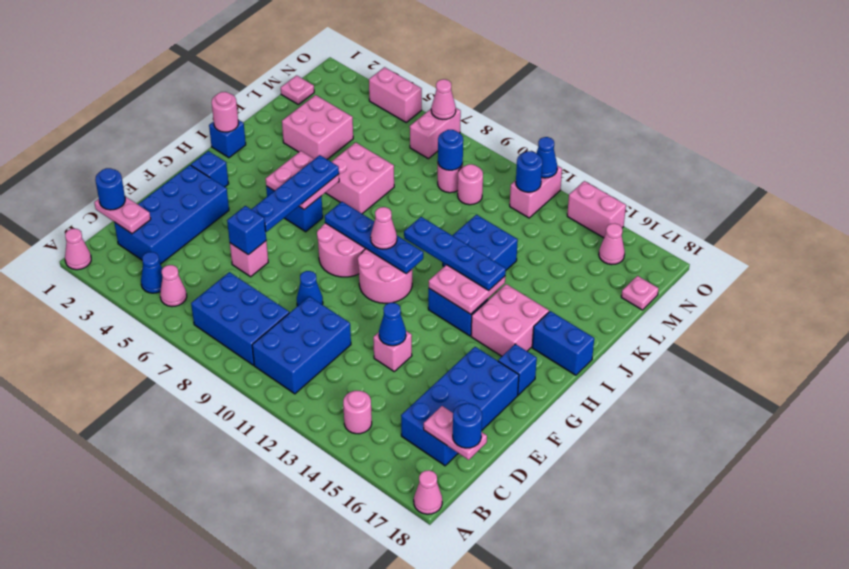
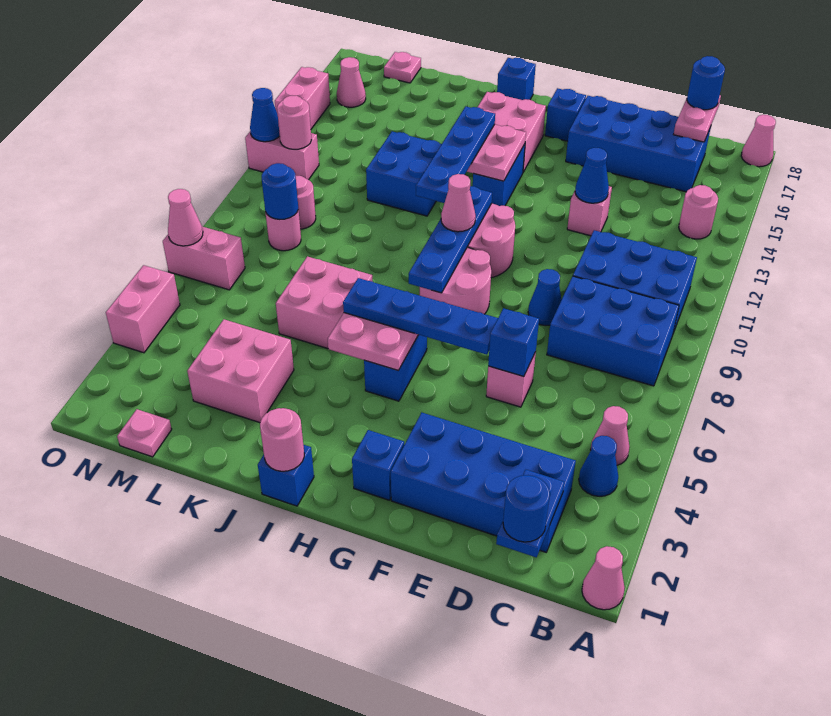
blue brick B7:C9 level 1 -> blue brick B8:D9 level 1
pink plate C1:C2 level 2 -> blue plate C1:C2 level 2
blue brick I17:I18 level 1 -> blue brick I18 level 1
blue round brick N12 level 2 -> pink round brick N12 level 2

